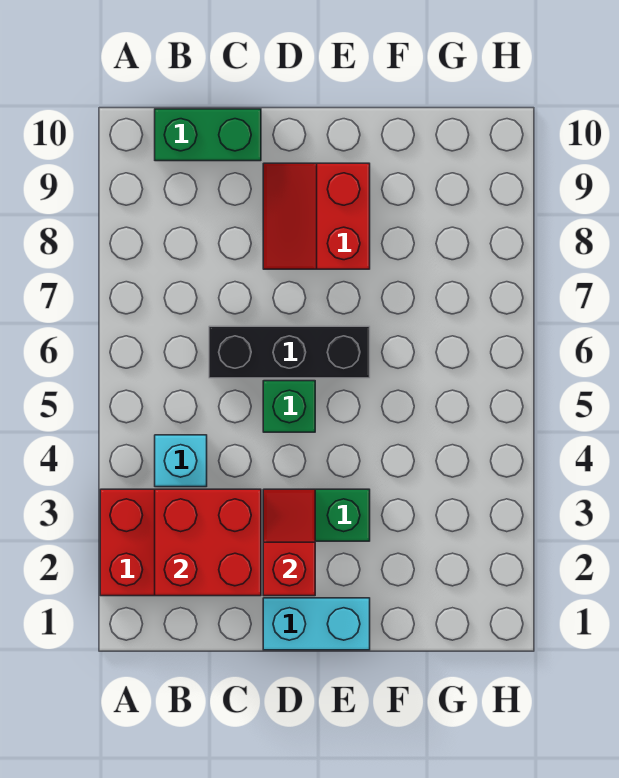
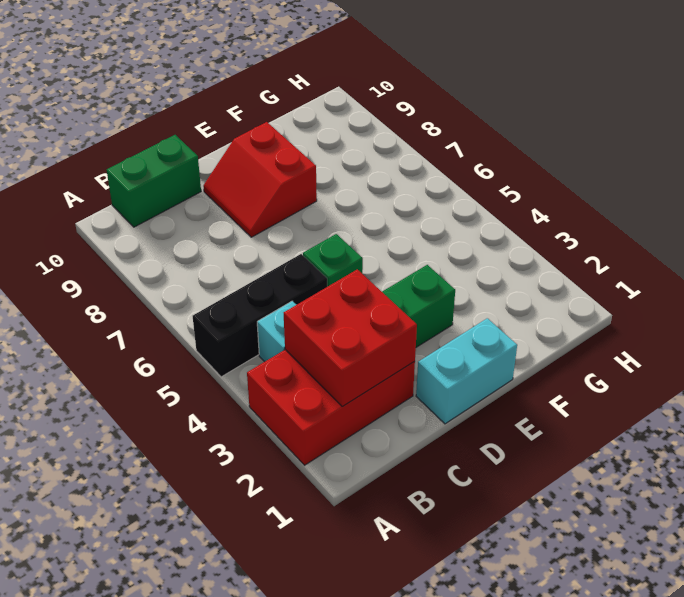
black brick C6:E6 level 1 -> black brick A5:C5 level 1
red slope D2:D3 level 2 top 2 -> none

